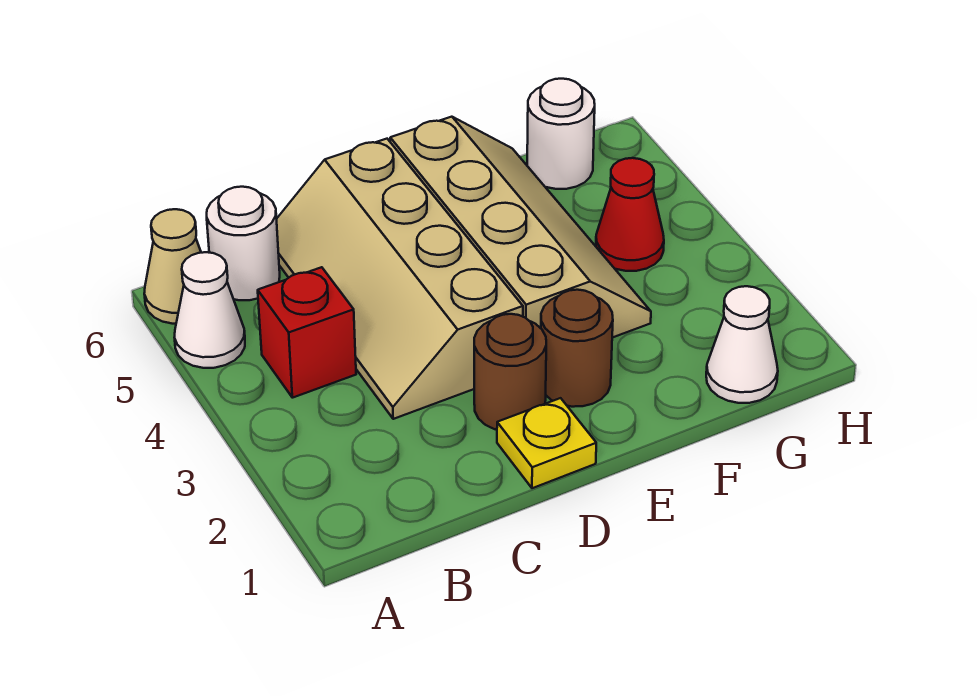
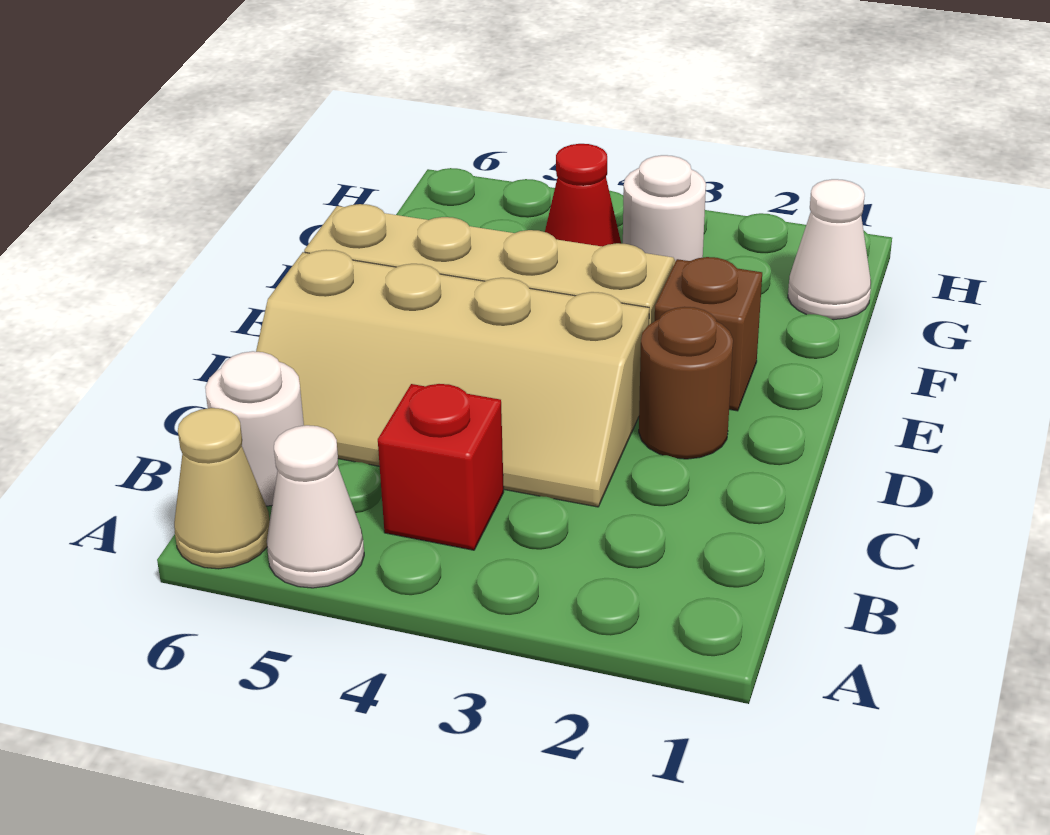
yellow plate D1 level 1 -> none
brown round brick E2 level 1 -> brown brick E2 level 1
white round brick G6 level 1 -> white round brick G3 level 1

